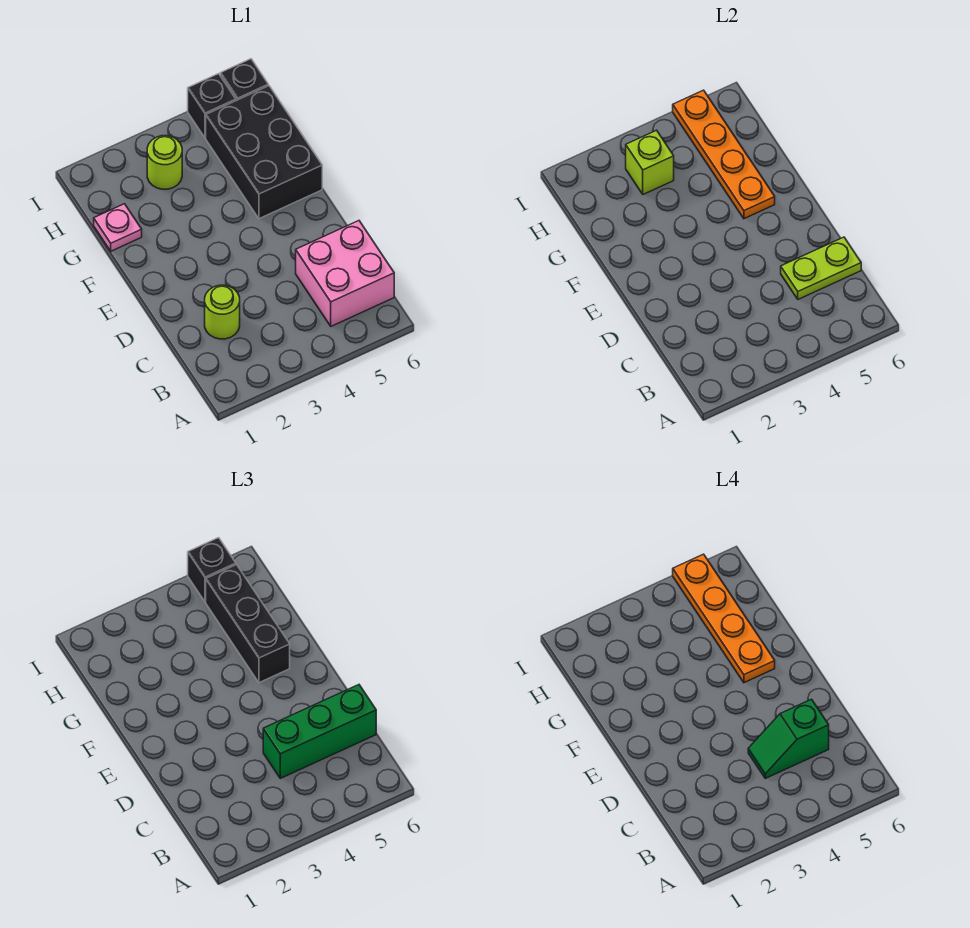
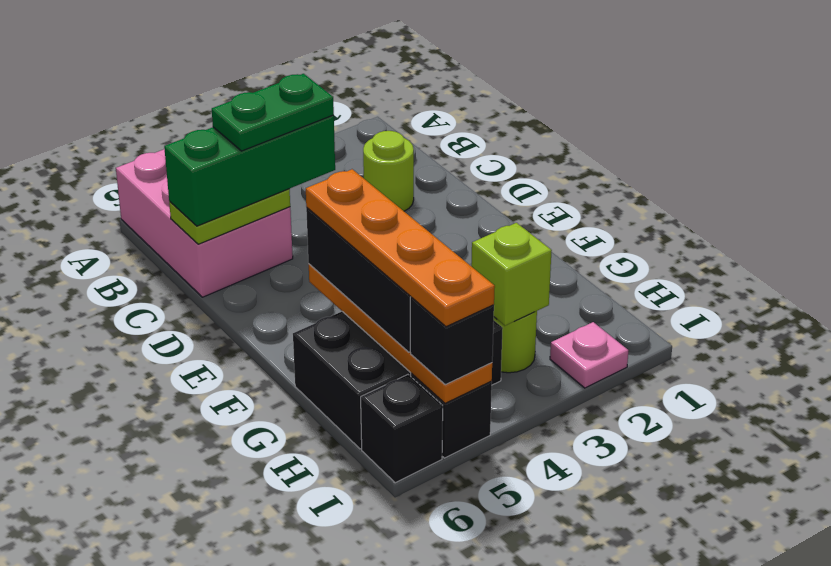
pink brick B5:C6 level 1 -> pink brick A5:C6 level 1
green slope C4:C5 level 4 top 5 -> green plate C4:C5 level 4
black brick F5:H6 level 1 -> black brick G4:H6 level 1
pink plate G1 level 1 -> pink plate I2 level 1

